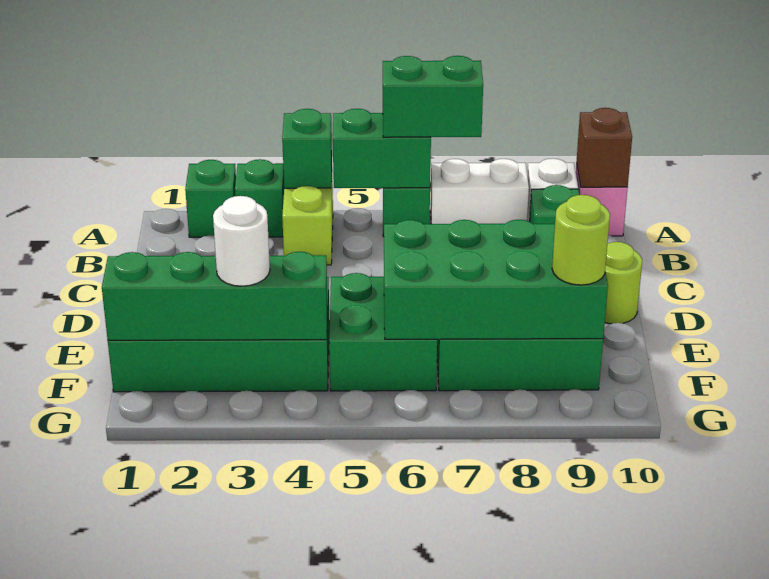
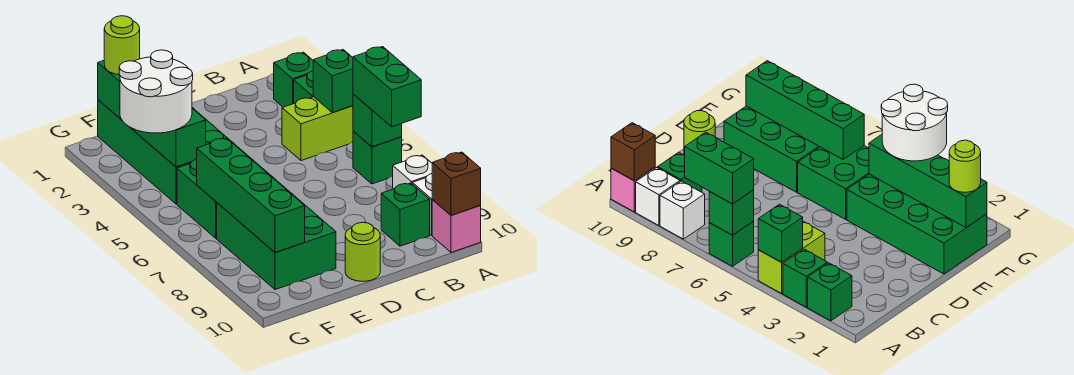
green brick A5:A6 level 2 -> green brick A6 level 2
white brick A7:A8 level 1 -> white brick A8 level 1
green brick E6:F9 level 2 -> green brick F6:F9 level 2
white round brick F3 level 3 -> white round brick F3:G4 level 3
lime round brick F9 level 3 -> lime round brick F1 level 3

